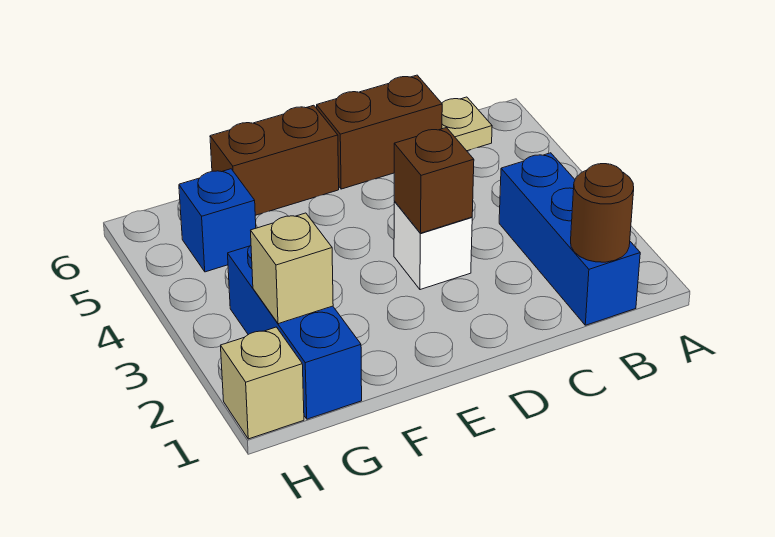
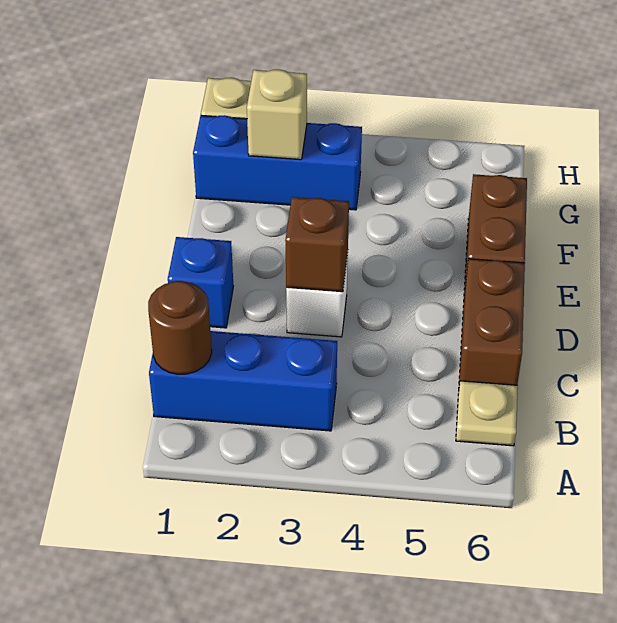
blue brick G5 level 1 -> blue brick D1 level 1

